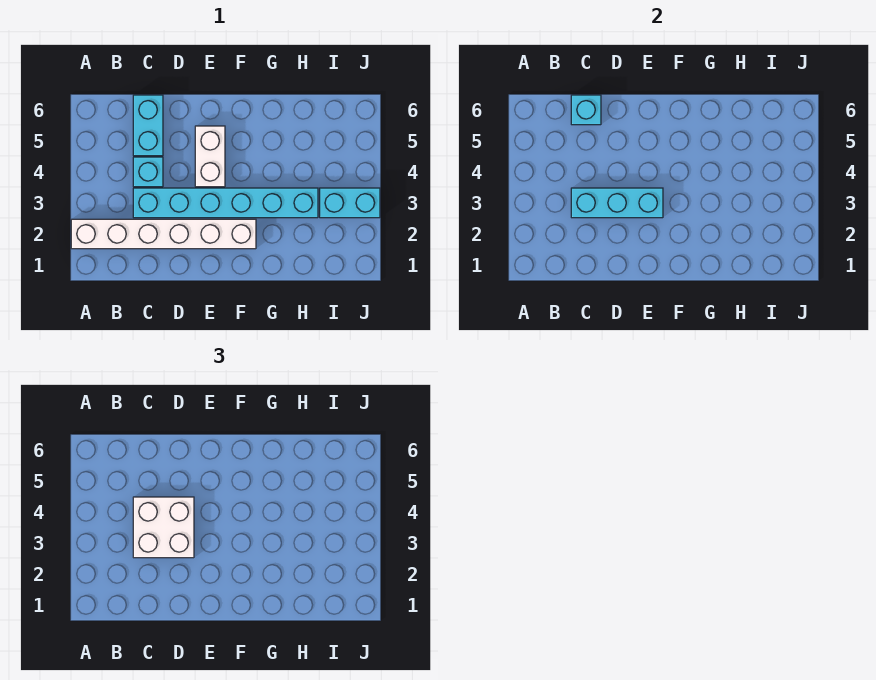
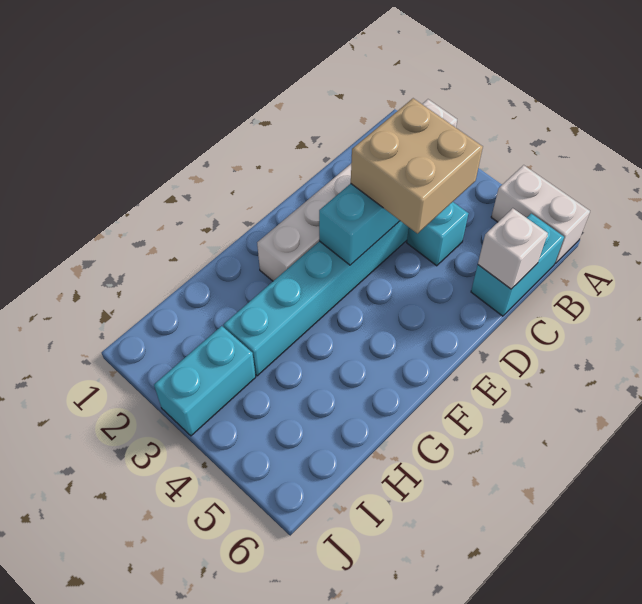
white brick C3:D4 level 3 -> tan brick C3:D4 level 3
cyan brick C5:C6 level 1 -> cyan brick B6:C6 level 1
cyan brick C6 level 2 -> white brick C6 level 2
white brick E4:E5 level 1 -> white brick A5:A6 level 1

